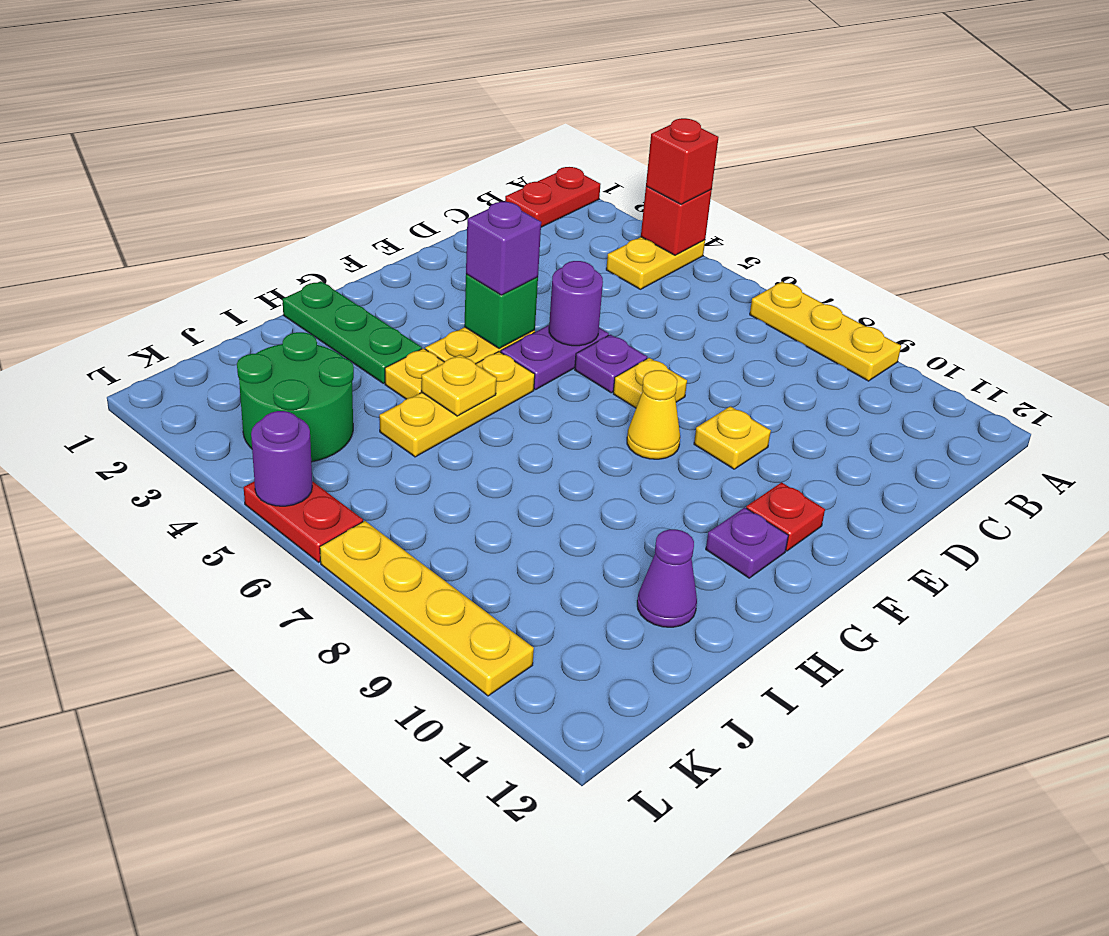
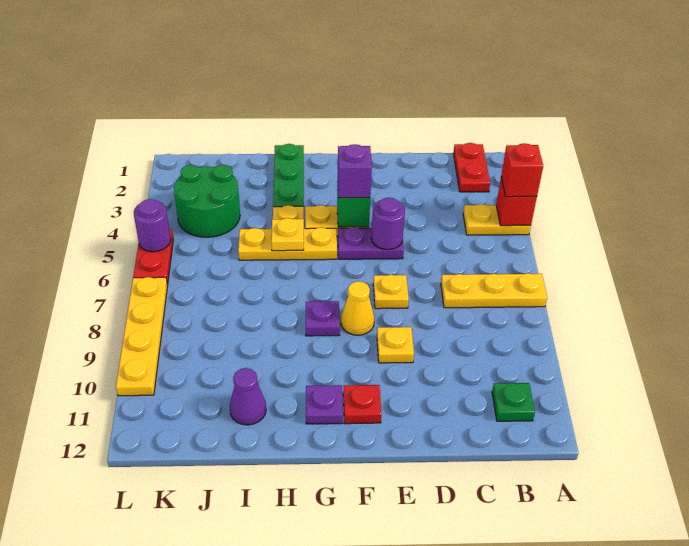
red plate A1:B1 level 1 -> red plate B1:B2 level 1
yellow plate A7:A9 level 1 -> yellow plate A7:C7 level 1
none -> green plate B11 level 1
purple plate E6 level 1 -> purple plate G8 level 1

